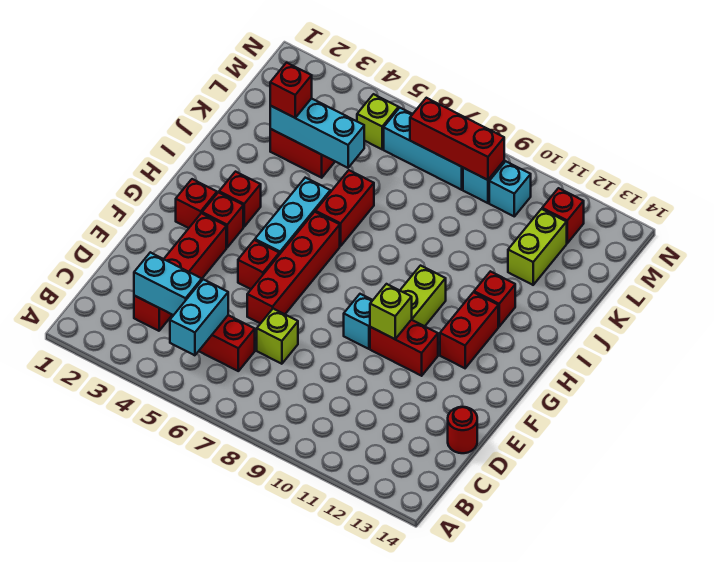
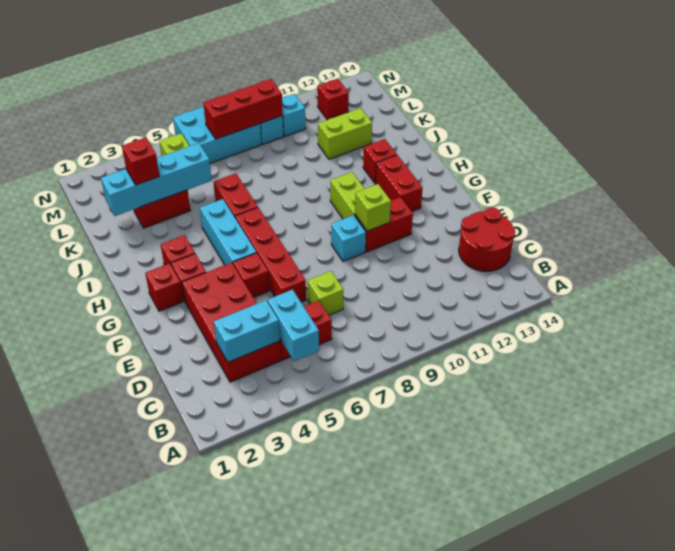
red brick C3:F3 level 1 -> red brick C3:F4 level 1
red round brick D14 level 1 -> red round brick C13:D14 level 1
cyan brick K3:K5 level 2 -> cyan brick K2:K5 level 2
lime brick K12:L12 level 1 -> lime brick K11:K12 level 1
cyan brick M6:M8 level 1 -> cyan brick M6:N8 level 1

